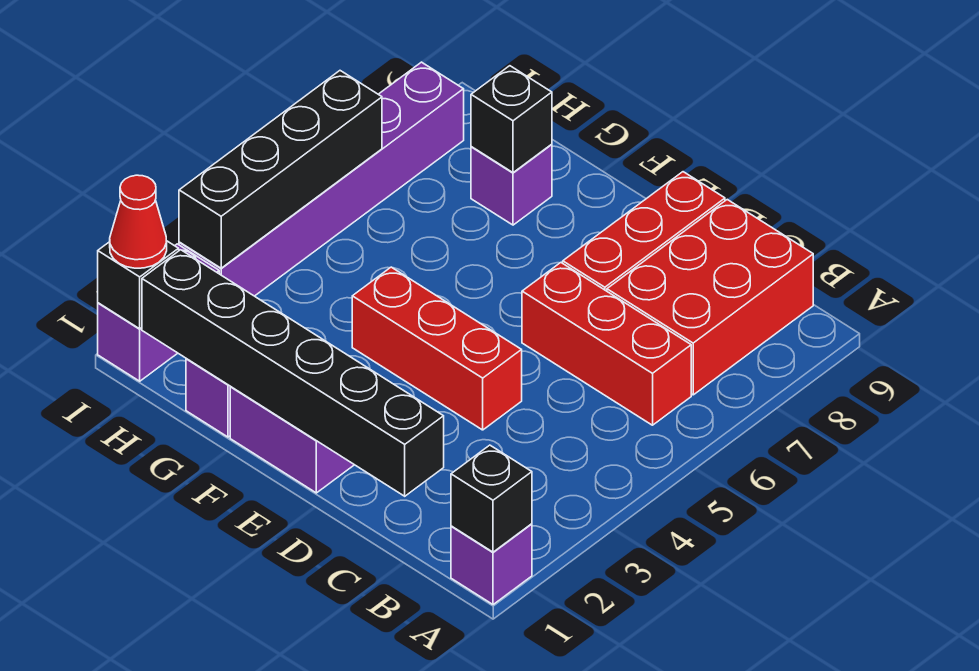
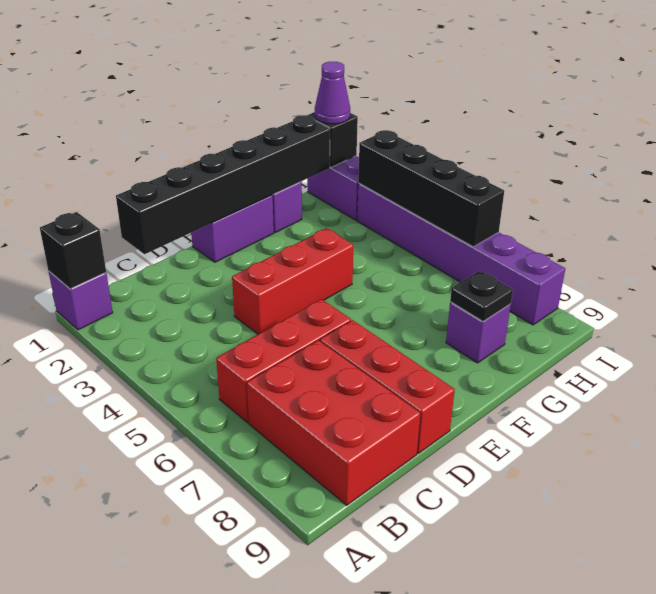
black brick G8 level 2 -> black plate G8 level 2
red cone I1 level 3 -> purple cone I1 level 3

